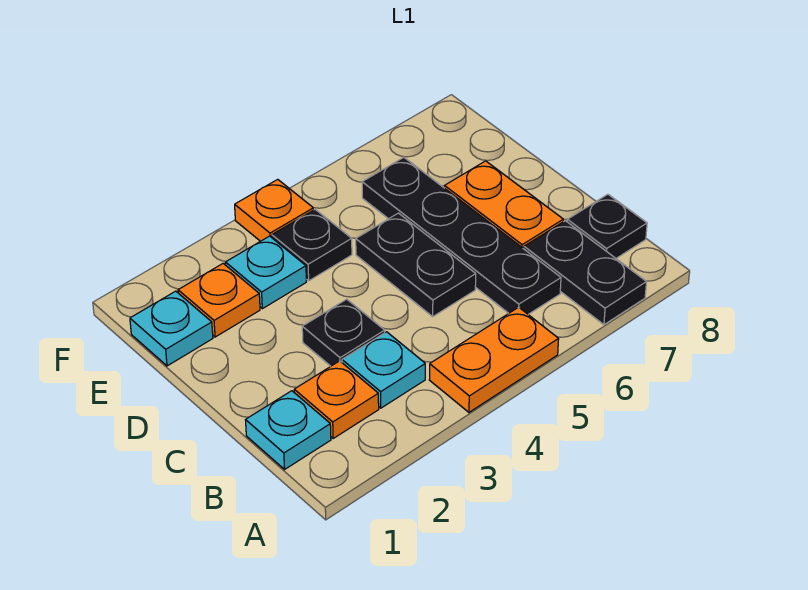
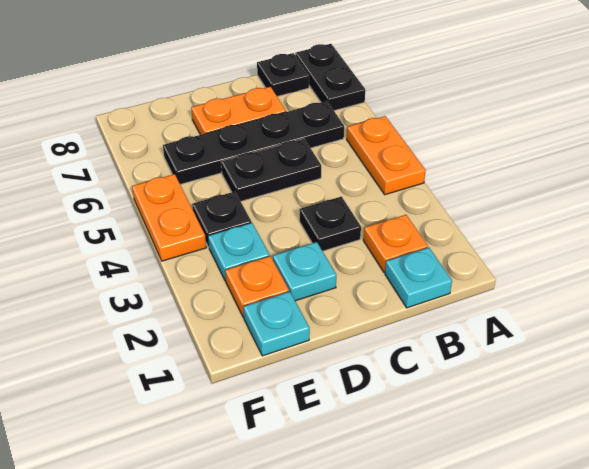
black plate A7:B7 level 1 -> black plate A7:A8 level 1
cyan plate B3 level 1 -> cyan plate D2 level 1
orange plate F4 level 1 -> orange plate F4:F5 level 1

